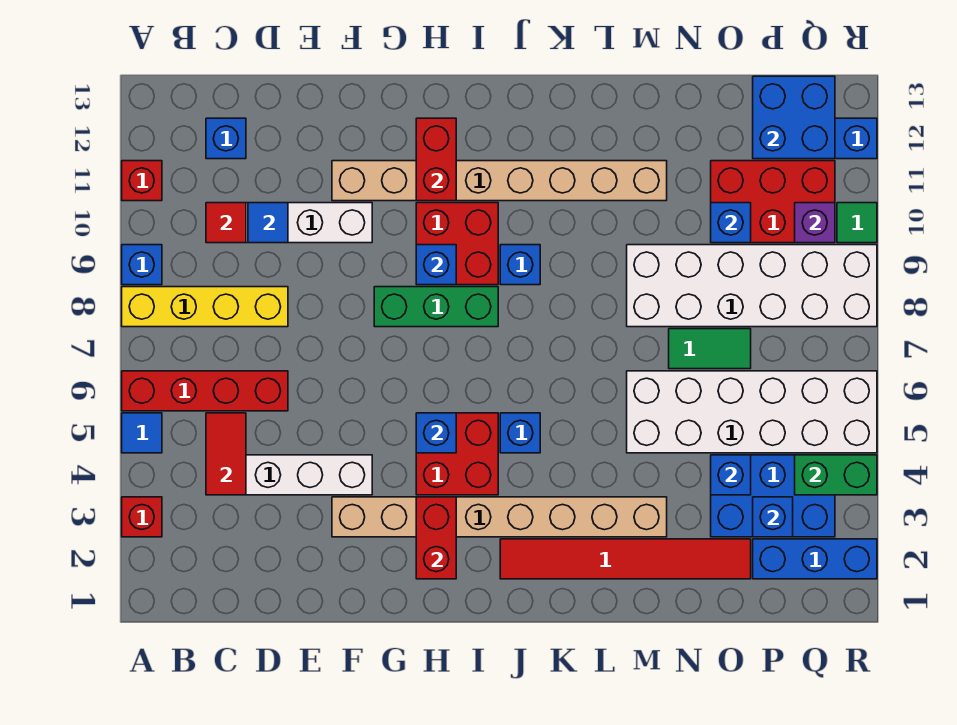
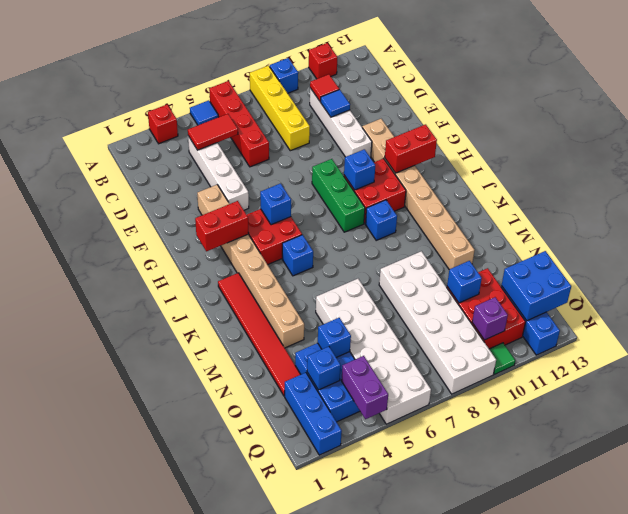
blue brick C12 level 1 -> none
green tile N7:O7 level 1 -> none
green brick Q4:R4 level 2 -> purple brick Q4:R4 level 2

